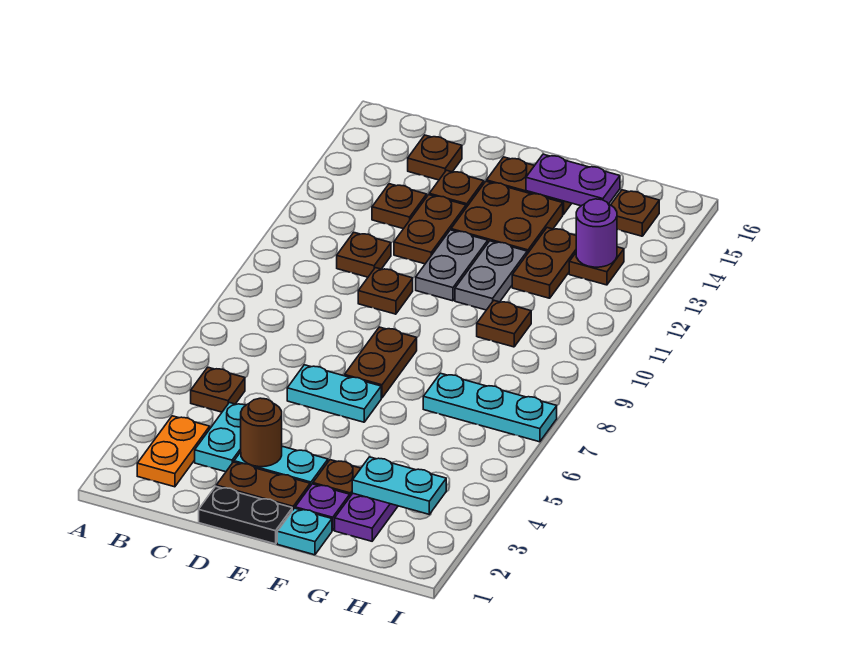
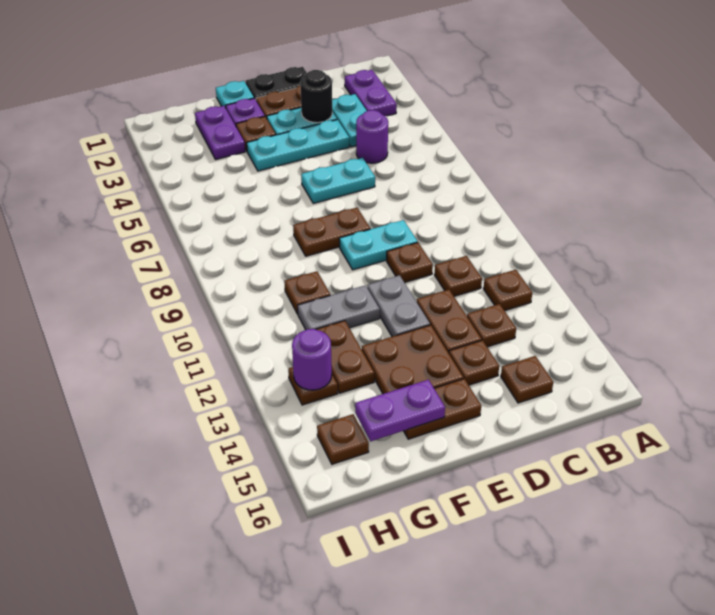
orange plate B2:B3 level 1 -> purple plate B2:B3 level 1
brown plate B5 level 1 -> brown plate B12 level 1
none -> purple round brick C5 level 1
brown round brick D3 level 2 -> black round brick D3 level 2
brown plate E7:E8 level 1 -> brown plate E8:F8 level 1
grey plate F11:F12 level 1 -> grey plate F11:G11 level 1
cyan plate G3:H3 level 2 -> cyan plate D9:E9 level 1
cyan plate G7:I7 level 1 -> cyan plate D4:F4 level 1

